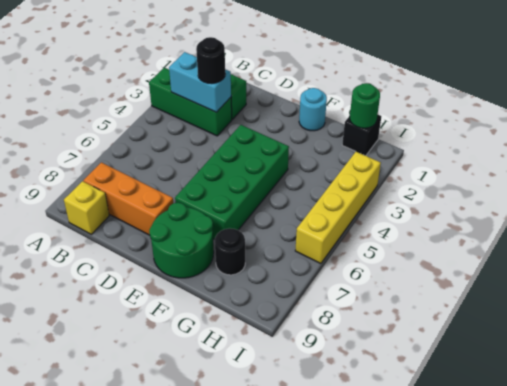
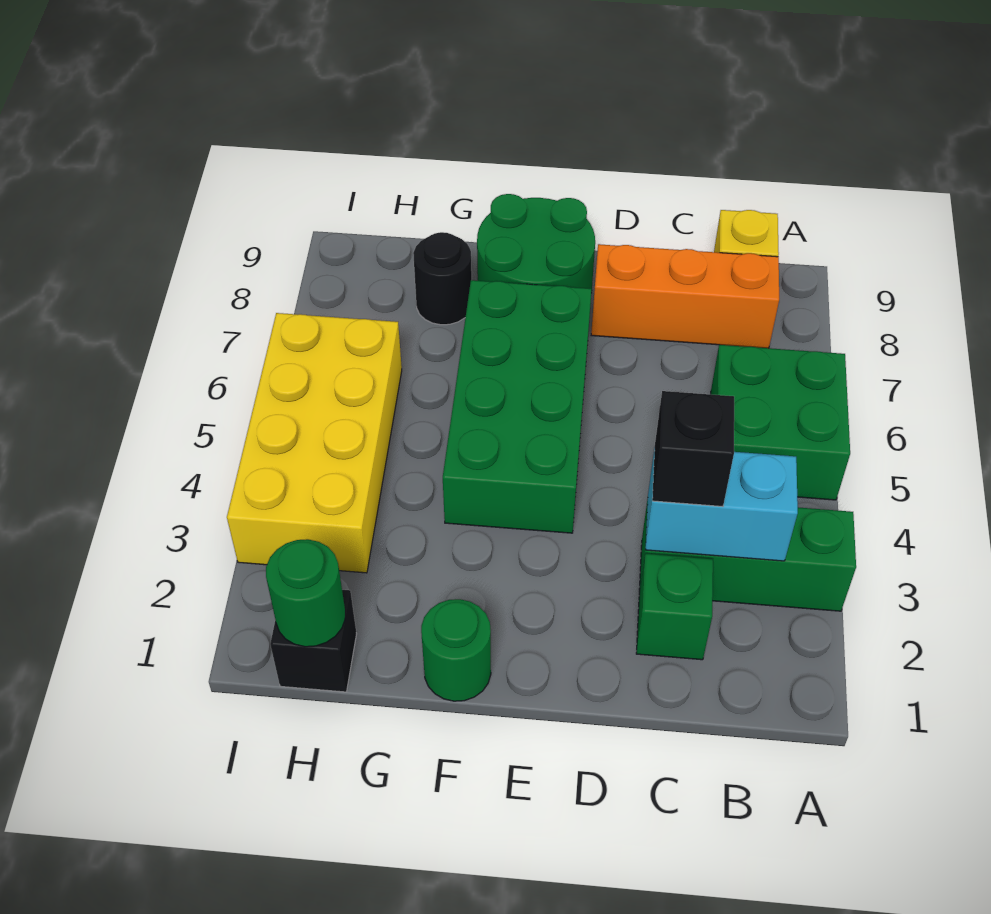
none -> green brick A5:B6 level 1
black round brick C3 level 3 -> black brick C3 level 3
cyan round brick F1 level 1 -> green round brick F1 level 1
yellow brick I3:I6 level 1 -> yellow brick H3:I6 level 1

